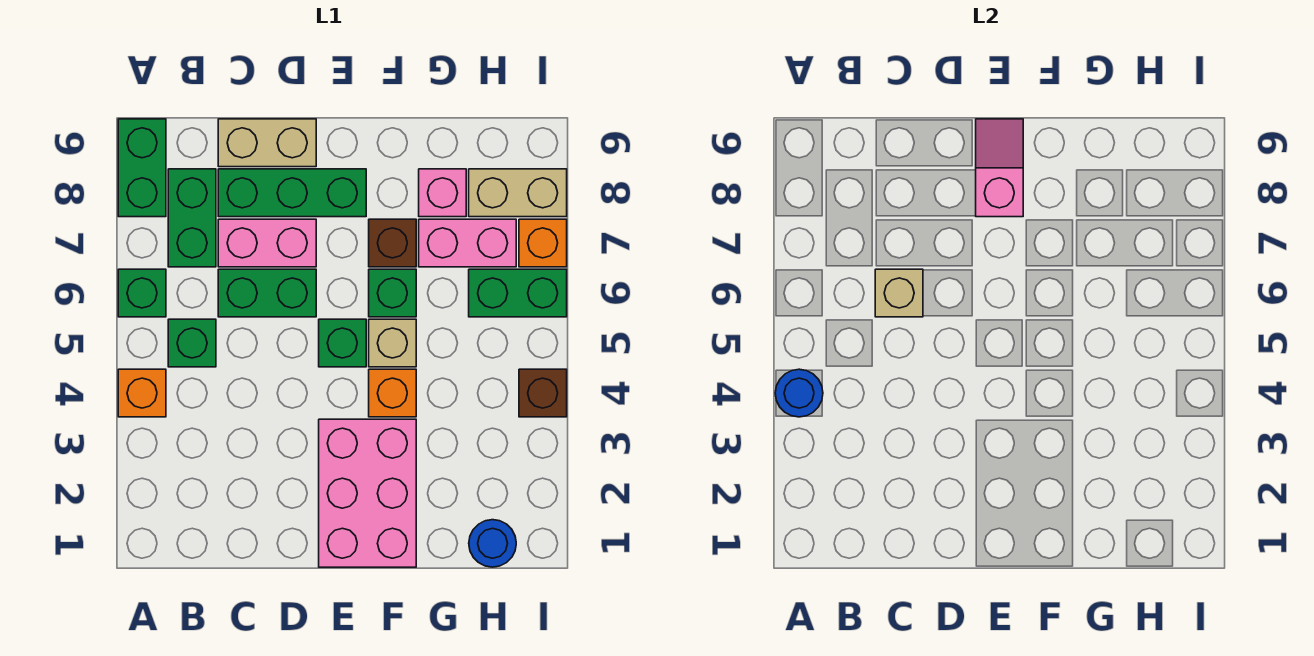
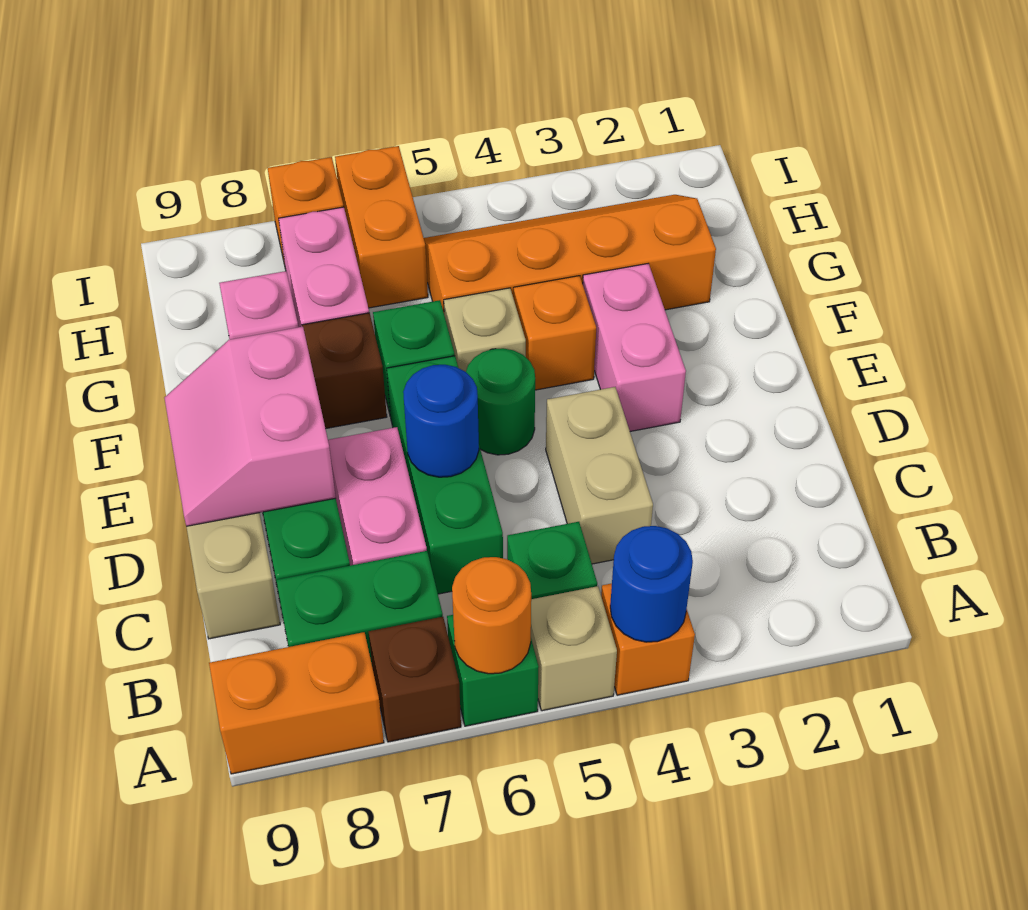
none -> orange round brick A6 level 2
green brick A8:A9 level 1 -> orange brick A8:A9 level 1
green brick C6:D6 level 1 -> green brick C6:E6 level 1
tan brick C6 level 2 -> tan brick A5 level 1
pink brick E1:F3 level 1 -> pink brick E3:F3 level 1
green brick E5 level 1 -> green round brick E5 level 1
pink slope E8:E9 level 2 top 8 -> pink slope D8:E9 level 2 top 8
none -> orange slope G2:H5 level 1 top G
blue round brick H1 level 1 -> blue round brick D6 level 2
green brick H6:I6 level 1 -> orange brick H6:I6 level 1
tan brick H8:I8 level 1 -> tan brick C4:D4 level 1
brown brick I4 level 1 -> brown brick A7 level 1

